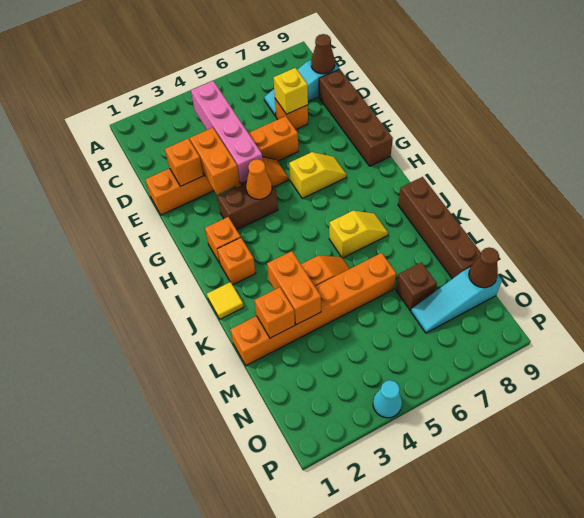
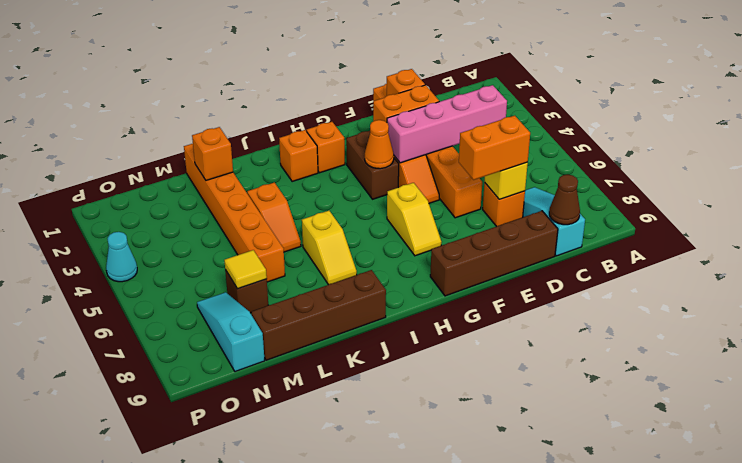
yellow tile J1 level 1 -> yellow tile M7 level 2
orange brick K3:L3 level 2 -> orange brick D7:E7 level 3
brown cone N9 level 2 -> none

